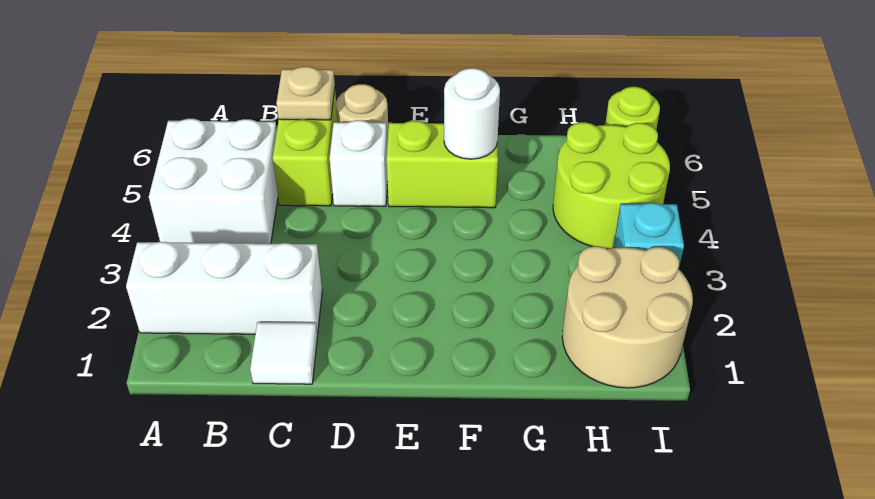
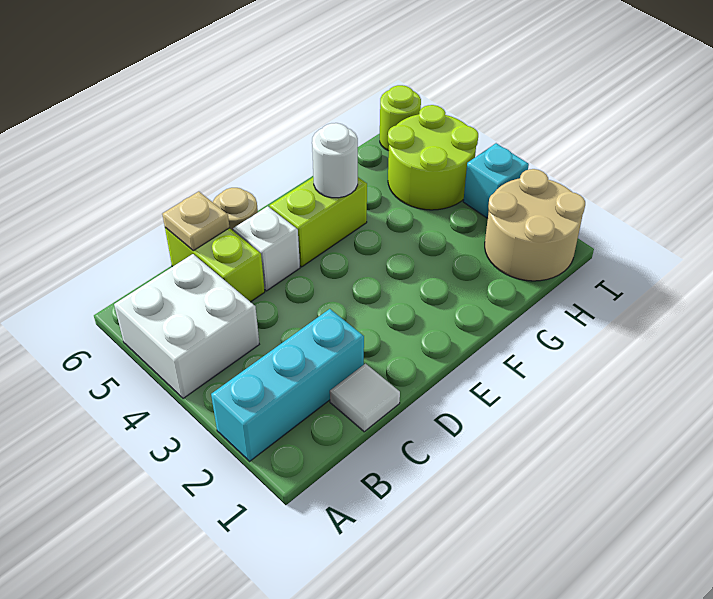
white brick A2:C2 level 1 -> cyan brick A2:C2 level 1

